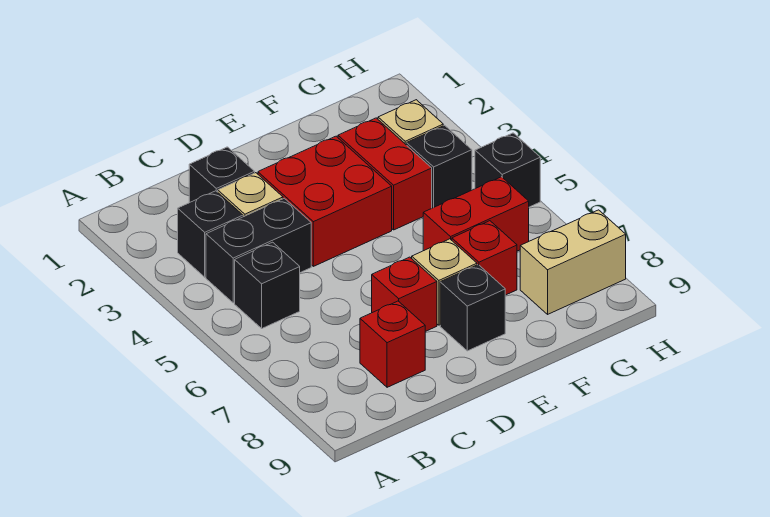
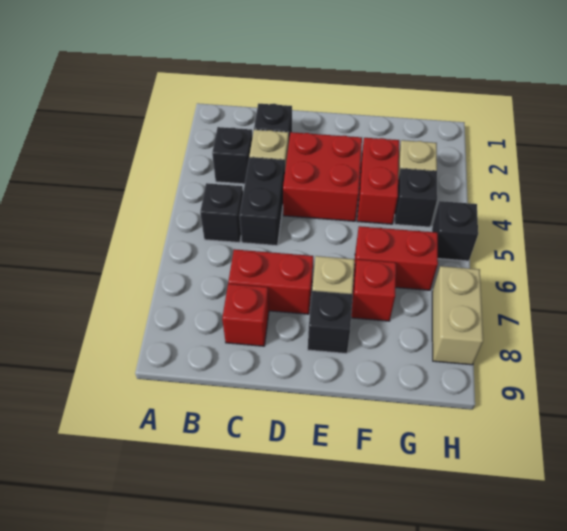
black brick B4:C4 level 1 -> black brick C4:C5 level 1
red brick D7 level 1 -> red brick C7:D7 level 1
tan brick G8:H8 level 1 -> tan brick H7:H8 level 1

